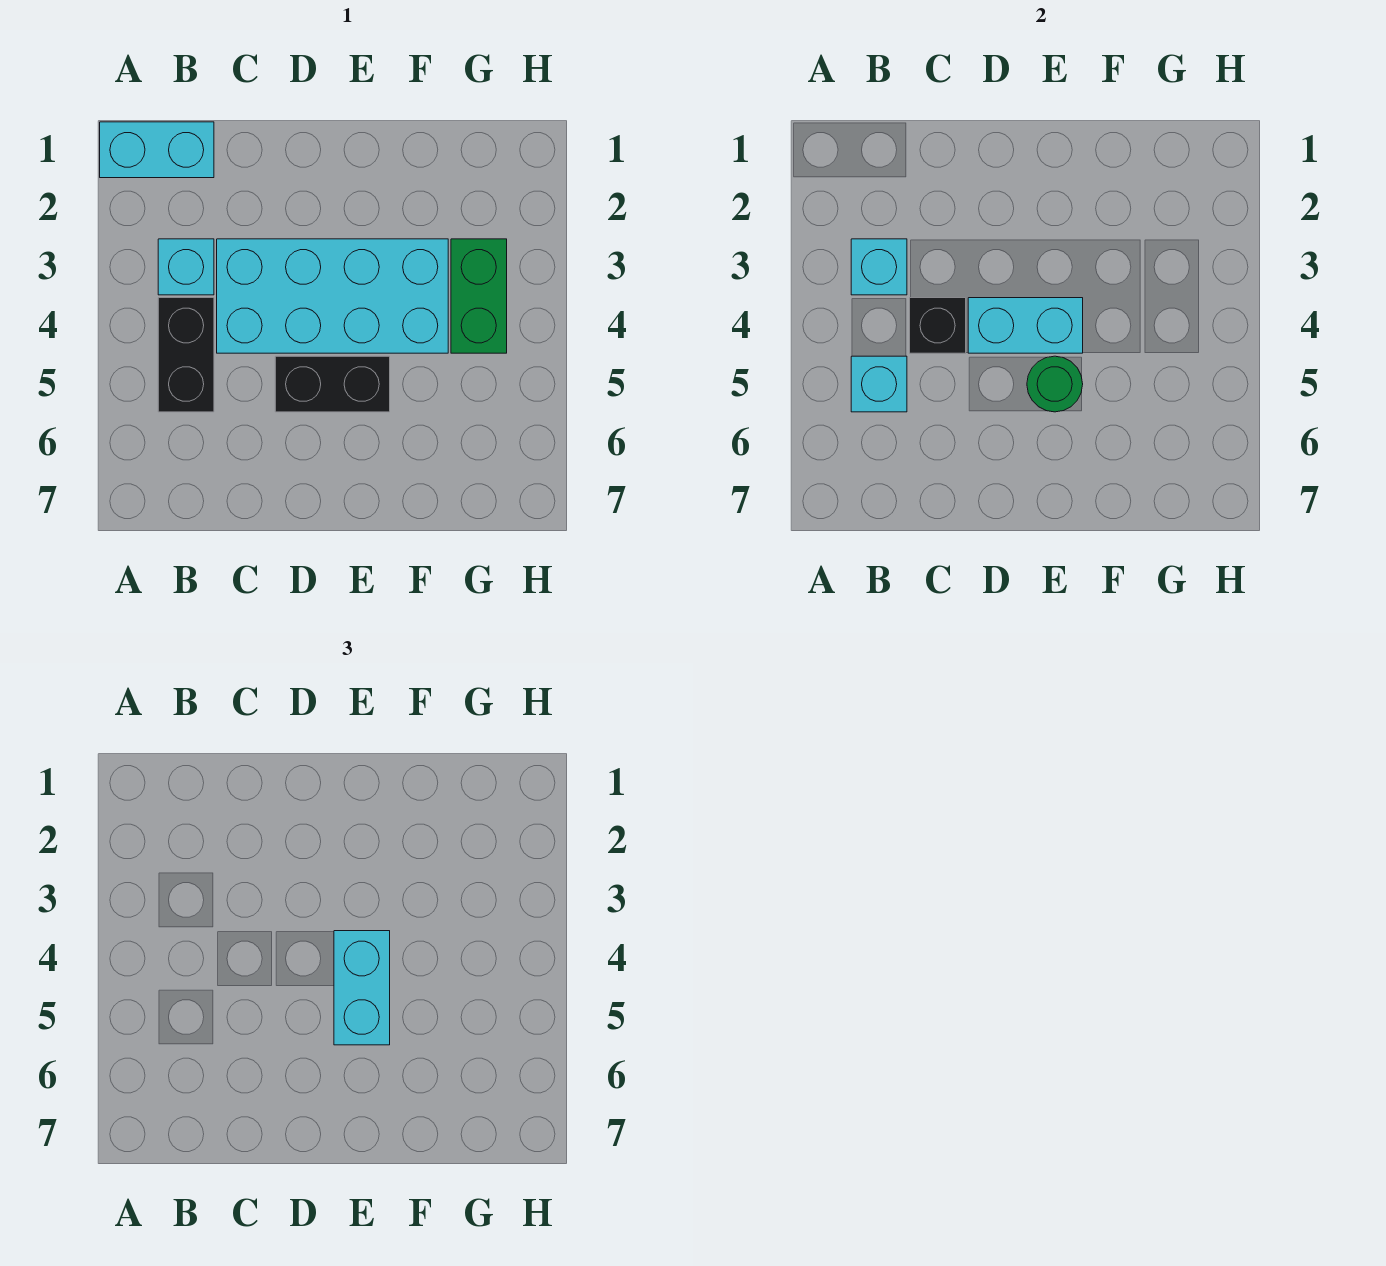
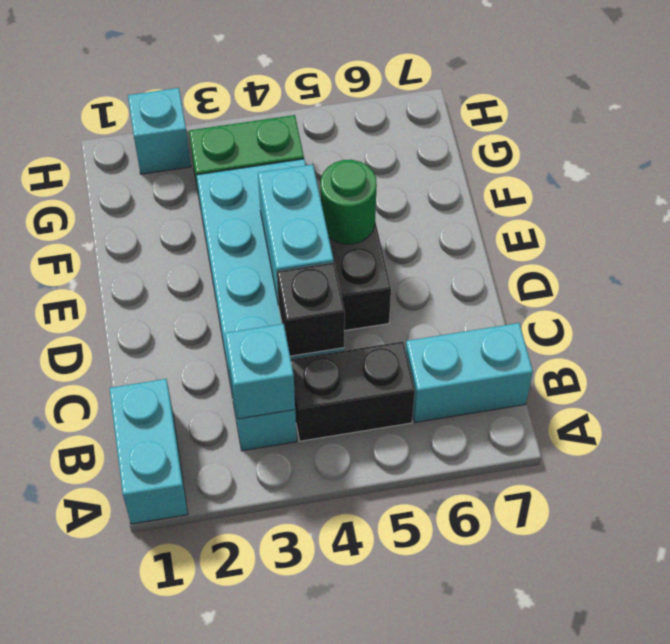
cyan brick B5 level 2 -> cyan brick H2 level 1
cyan brick E4:E5 level 3 -> cyan brick B6:B7 level 1

